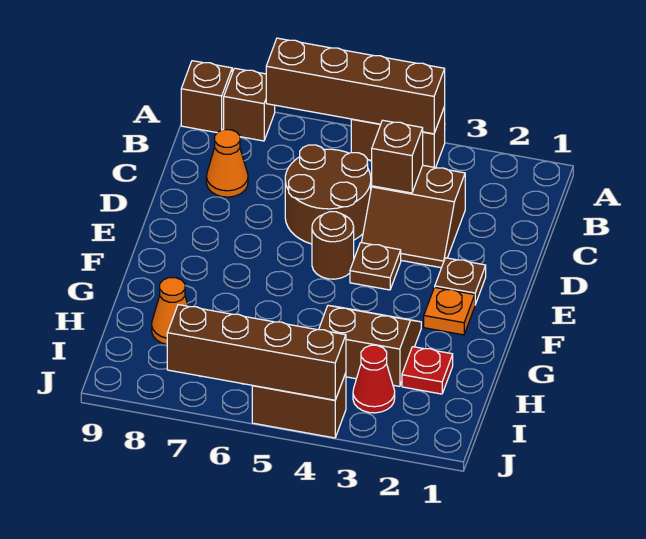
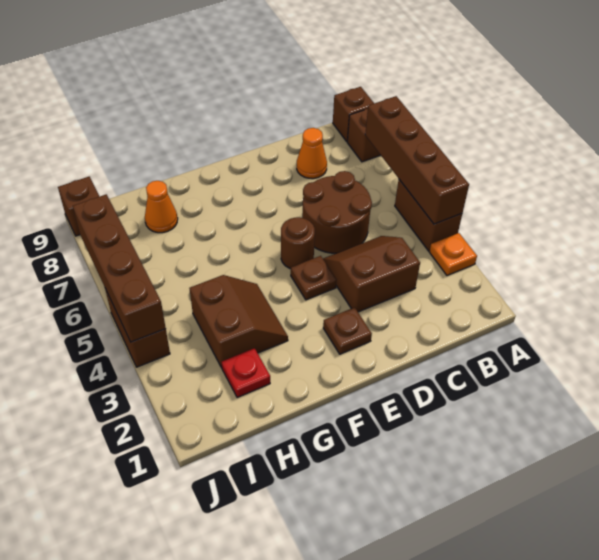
brown slope C3:D4 level 1 top C -> brown slope C3:D4 level 1 top 3
brown brick C4 level 2 -> brown brick J9 level 1
orange plate F2 level 1 -> orange plate A3 level 1
red cone I3 level 1 -> none

